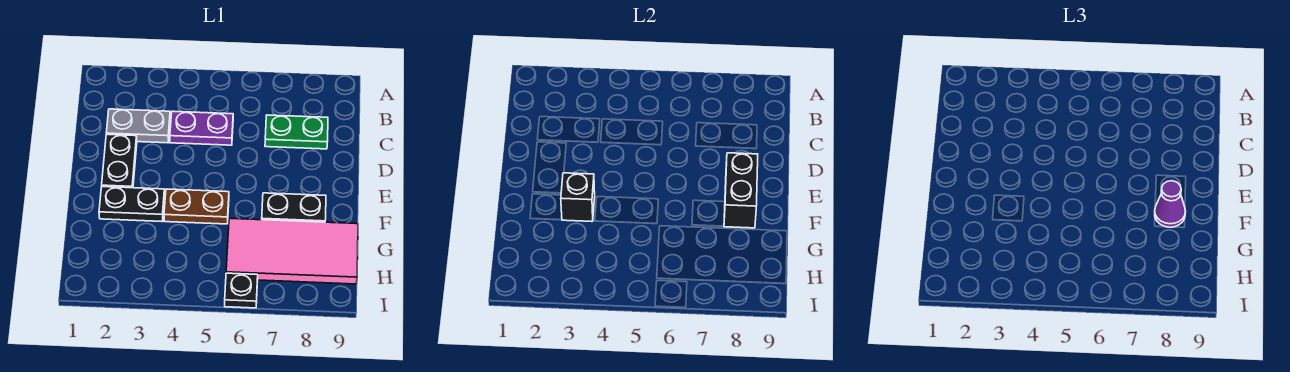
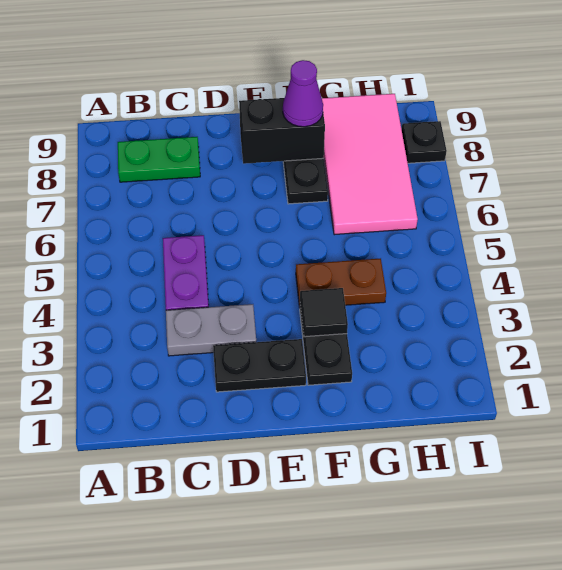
grey plate C2:C3 level 1 -> grey plate C3:D3 level 1
green plate C7:C8 level 1 -> green plate B8:C8 level 1
black brick F3 level 2 -> black tile F3 level 2
brown plate F4:F5 level 1 -> brown plate F4:G4 level 1
black plate I6 level 1 -> black plate I8 level 1

